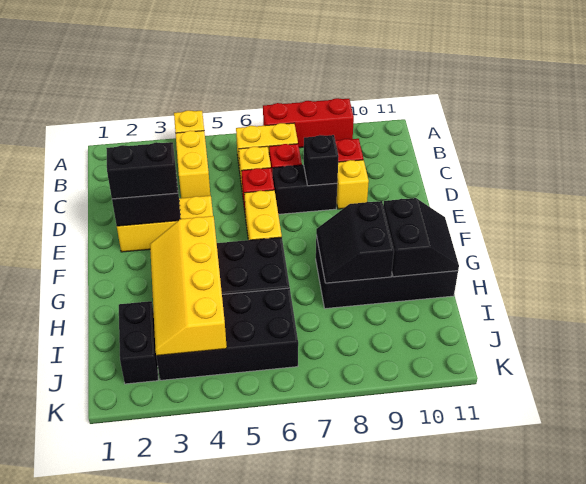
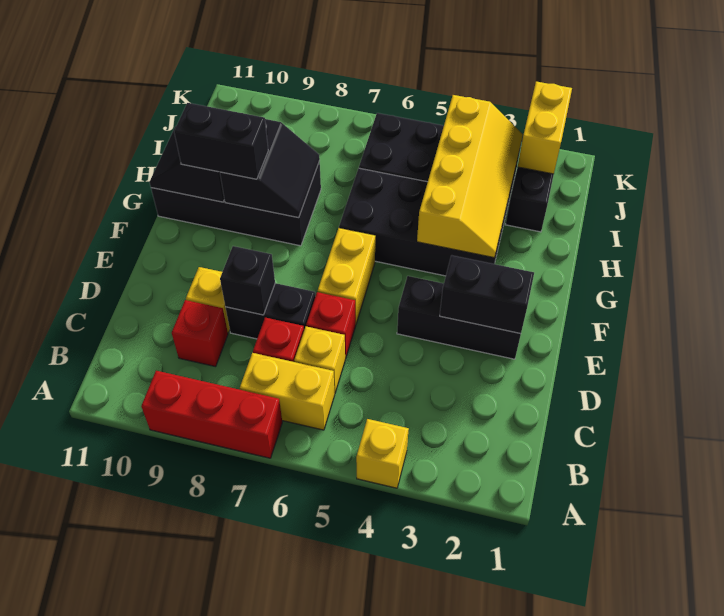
yellow brick B4:C4 level 1 -> yellow brick J2:K2 level 2
yellow brick E2:E4 level 1 -> black brick E2:E4 level 1
black brick E2:E3 level 3 -> black brick G9:G10 level 3

